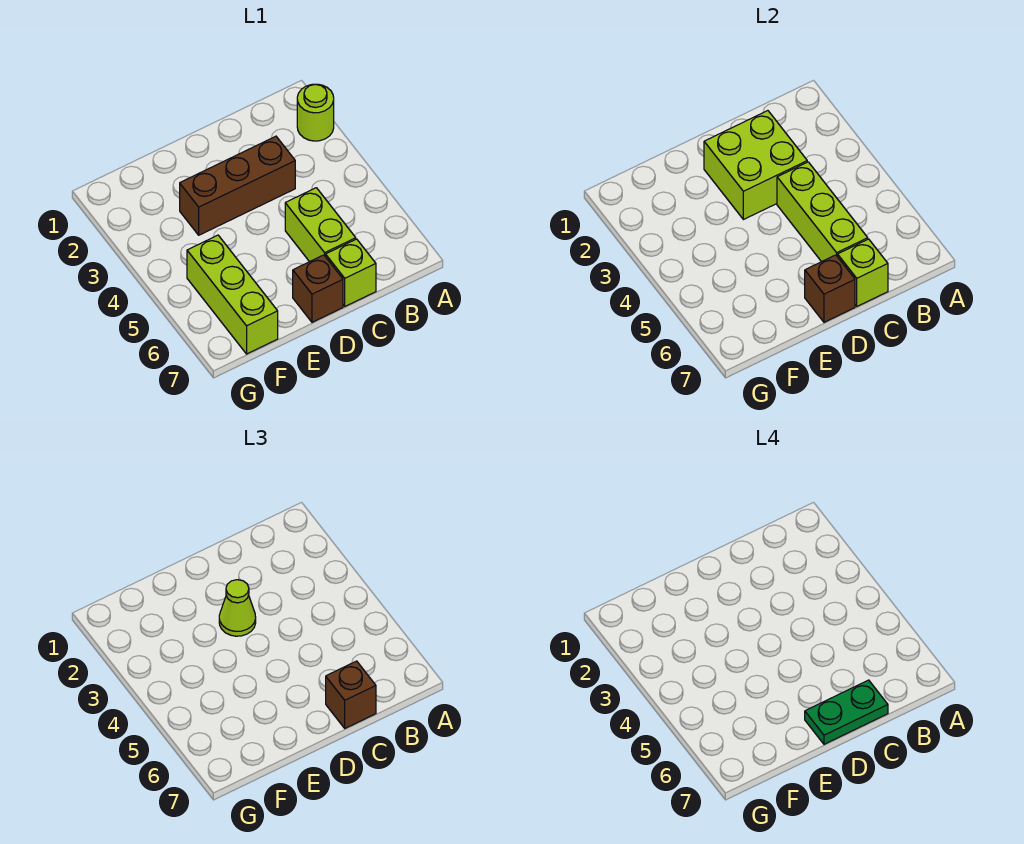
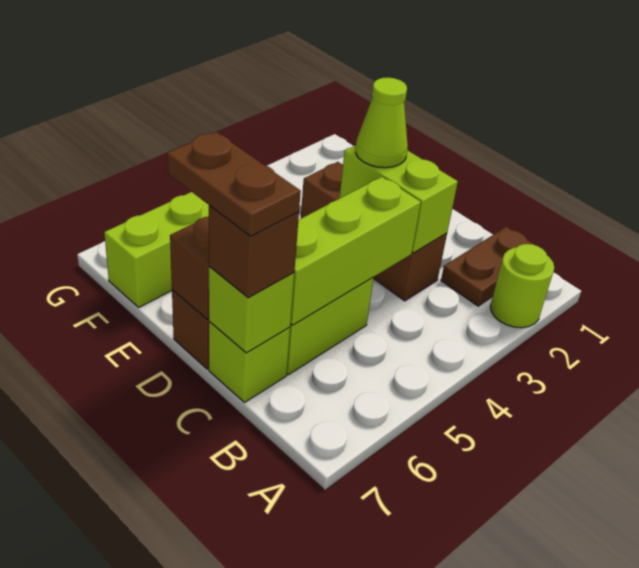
none -> brown plate B1:B2 level 1
lime brick C2:D3 level 2 -> lime brick C3:D3 level 2
green plate C7:D7 level 4 -> brown plate C7:D7 level 4

